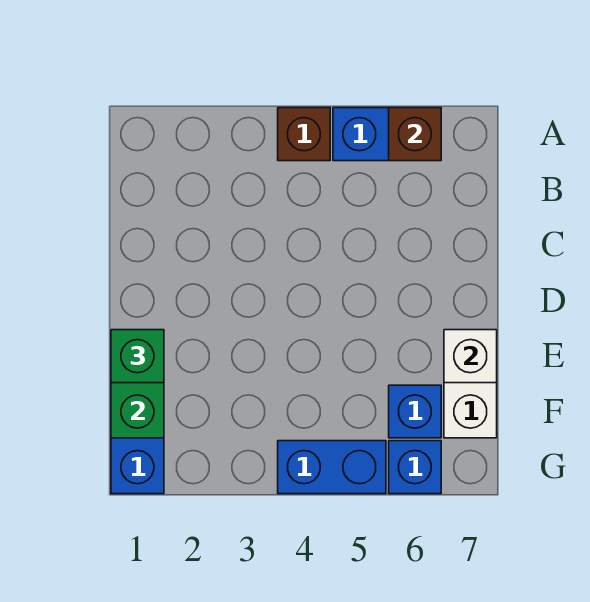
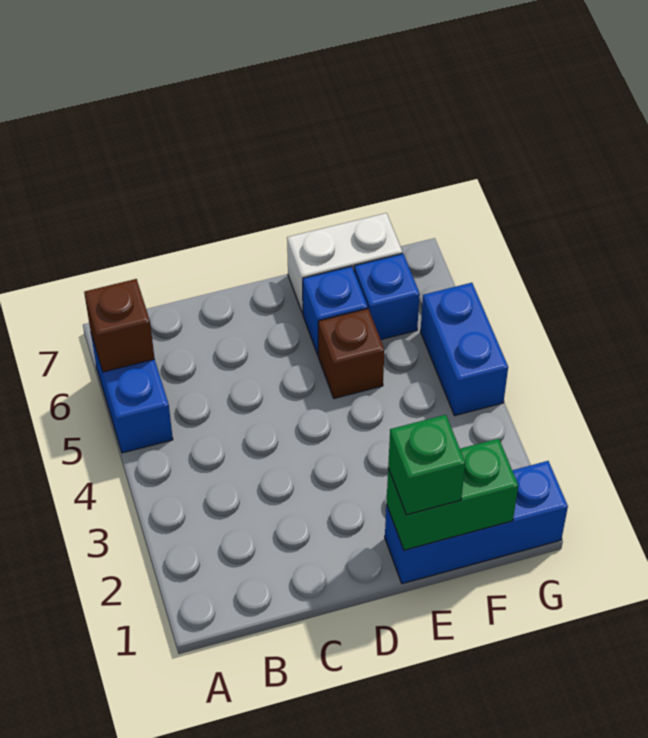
brown brick A4 level 1 -> brown brick E5 level 1
white brick E7 level 2 -> none
blue brick G6 level 1 -> blue brick E6 level 1

